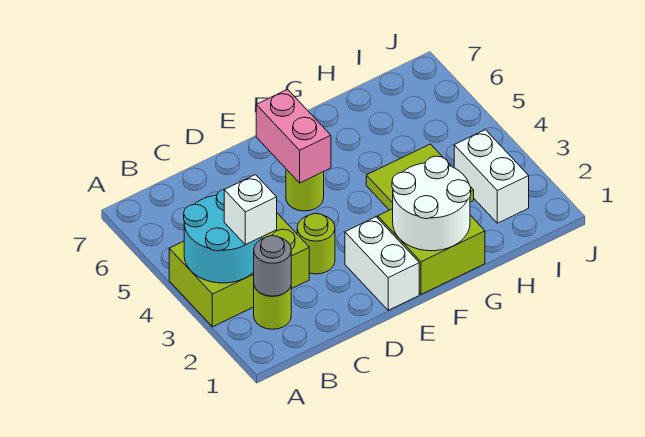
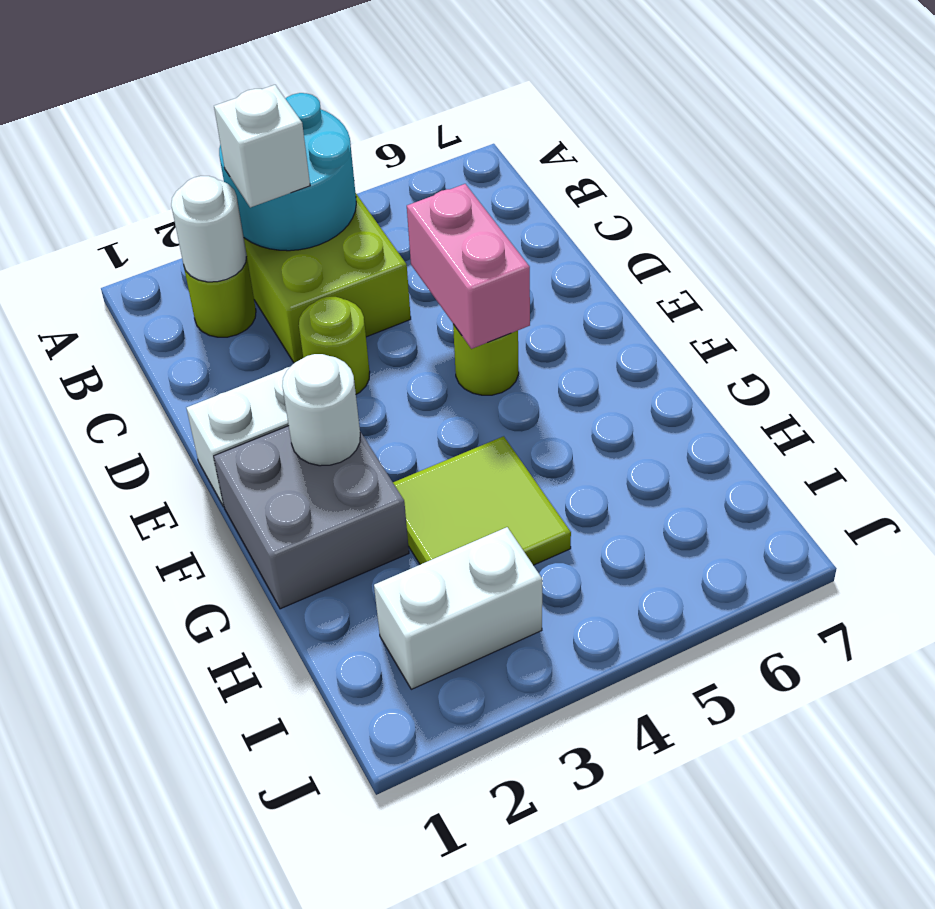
grey round brick B2 level 2 -> white round brick B2 level 2
pink brick E5:E6 level 2 -> pink brick D5:E5 level 2
lime brick F1:G2 level 1 -> grey brick F1:G2 level 1
white round brick F1:G2 level 2 -> white round brick F2 level 2

